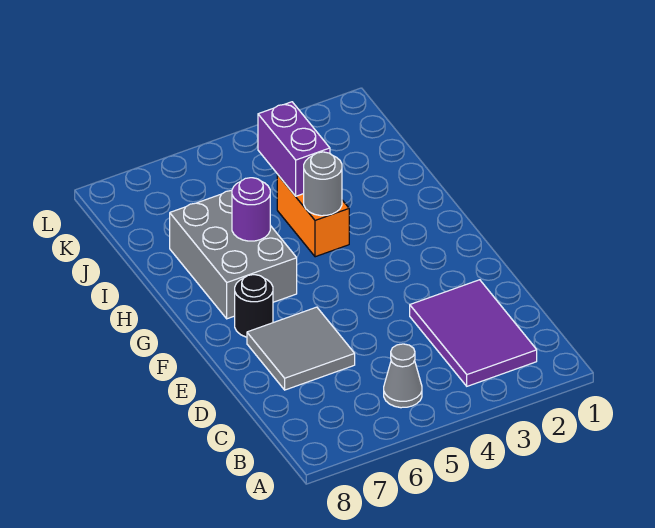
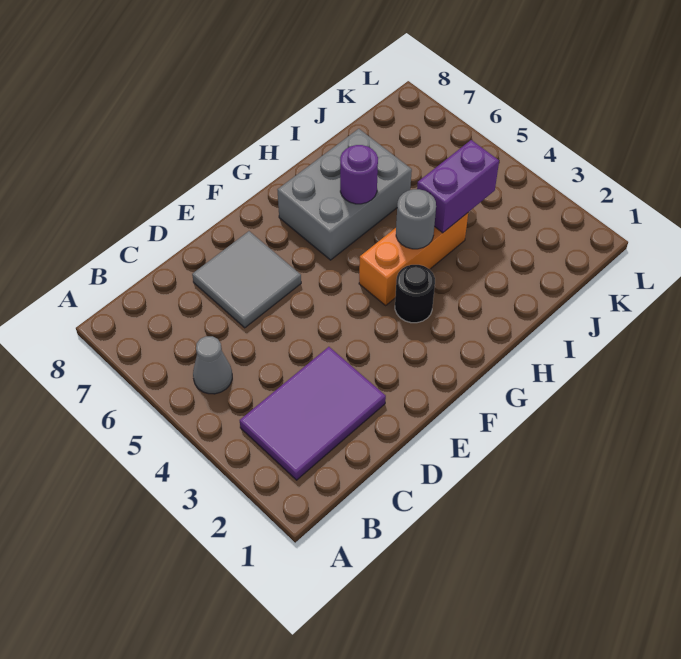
black round brick F7 level 1 -> black round brick G3 level 1
orange brick H4:I4 level 1 -> orange brick G4:I4 level 1

